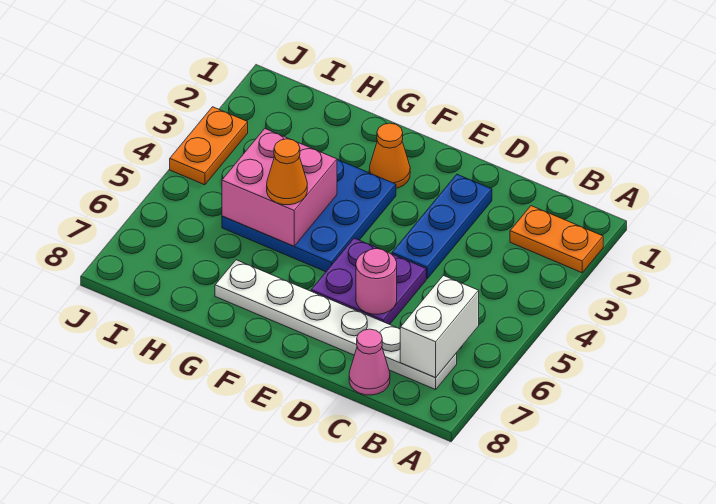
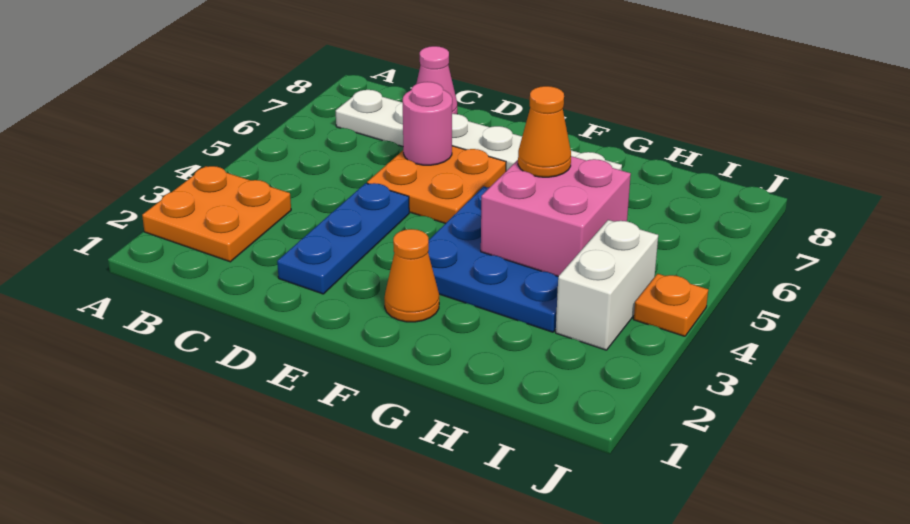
orange plate A2:B2 level 1 -> orange plate A2:B3 level 1
white brick B6:B7 level 2 -> white brick I3:I4 level 1
purple plate D5:E6 level 1 -> orange plate D5:E6 level 1
orange plate J3:J4 level 1 -> orange plate J4 level 1

